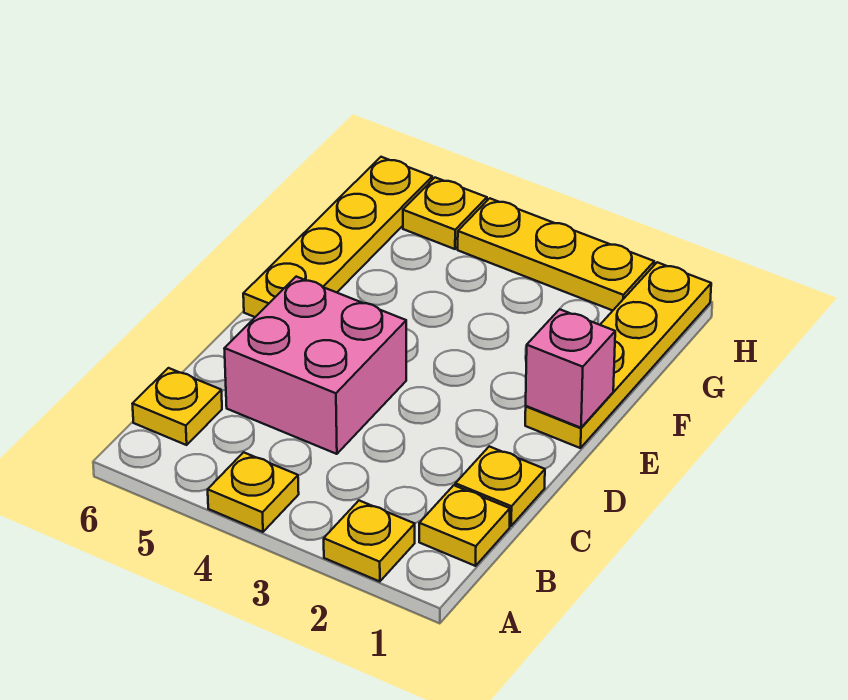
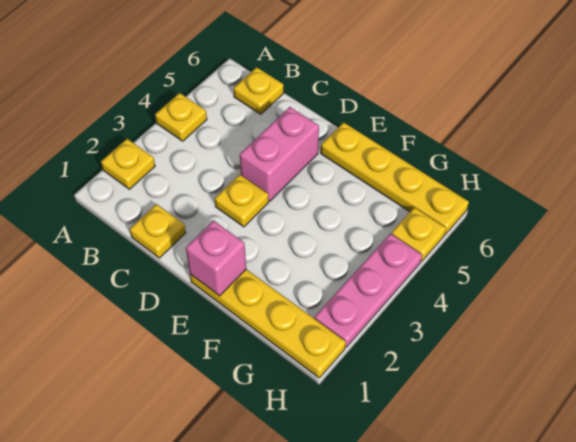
yellow plate B1 level 1 -> yellow plate D3 level 1
pink brick C4:D5 level 1 -> pink brick D4:D5 level 1
yellow plate H2:H4 level 1 -> pink plate H2:H4 level 1

